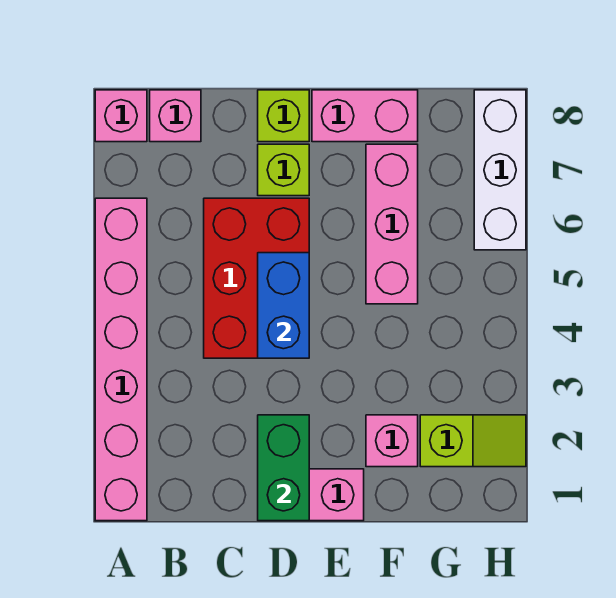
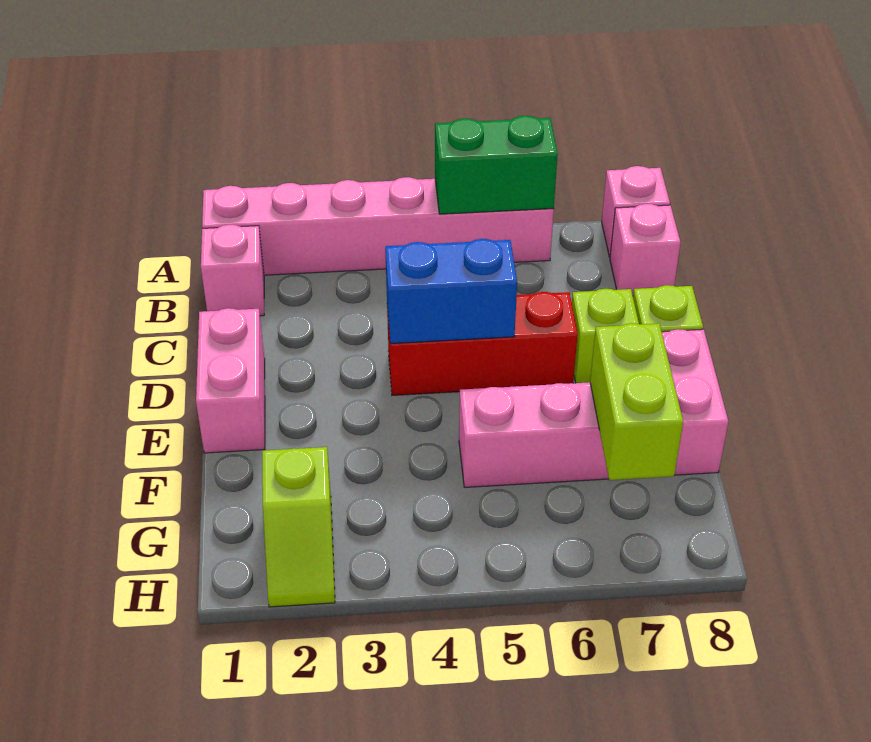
red brick C4:D6 level 1 -> red brick D4:D6 level 1
green brick D1:D2 level 2 -> green brick A5:A6 level 2
pink brick F2 level 1 -> pink brick B1 level 1
none -> lime brick F7:G7 level 2
white brick H6:H8 level 1 -> none

